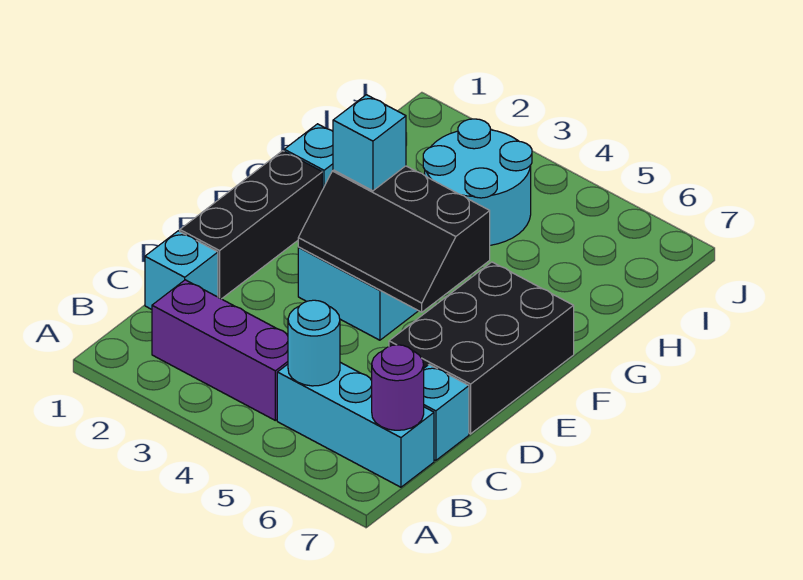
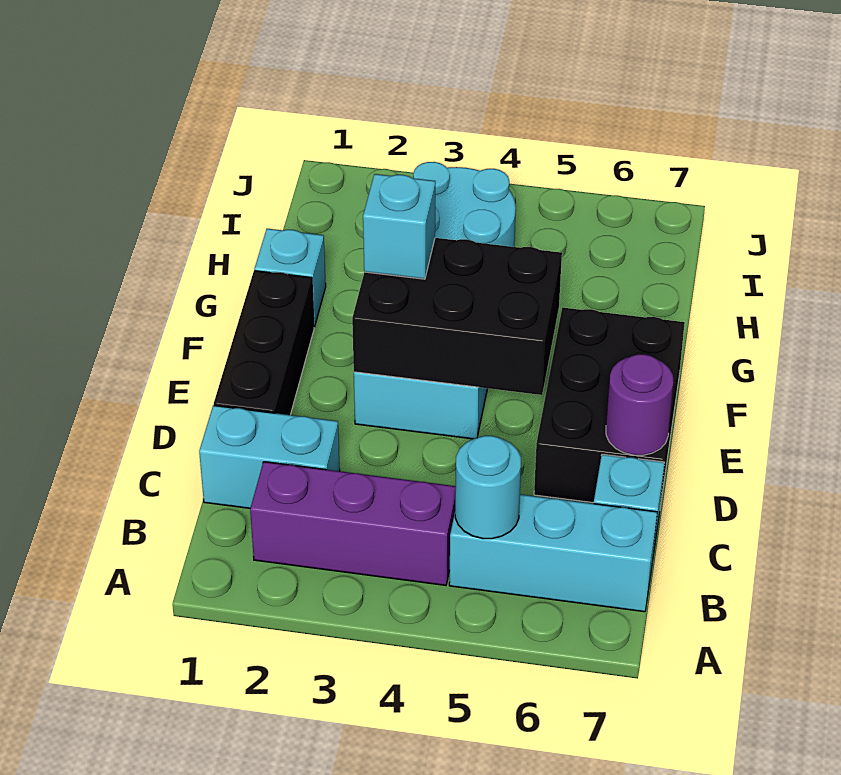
purple round brick B7 level 2 -> purple round brick D7 level 2
cyan brick C1 level 1 -> cyan brick C1:C2 level 1
black slope E3:F5 level 2 top F -> black brick E3:F5 level 2

